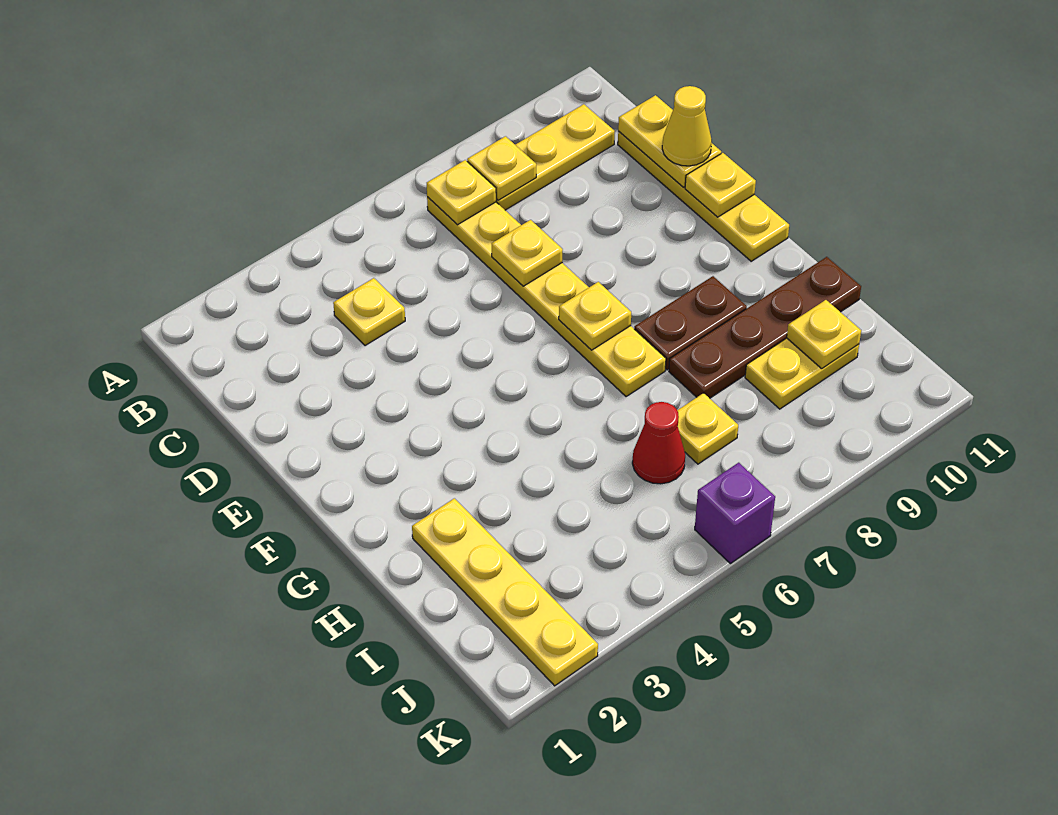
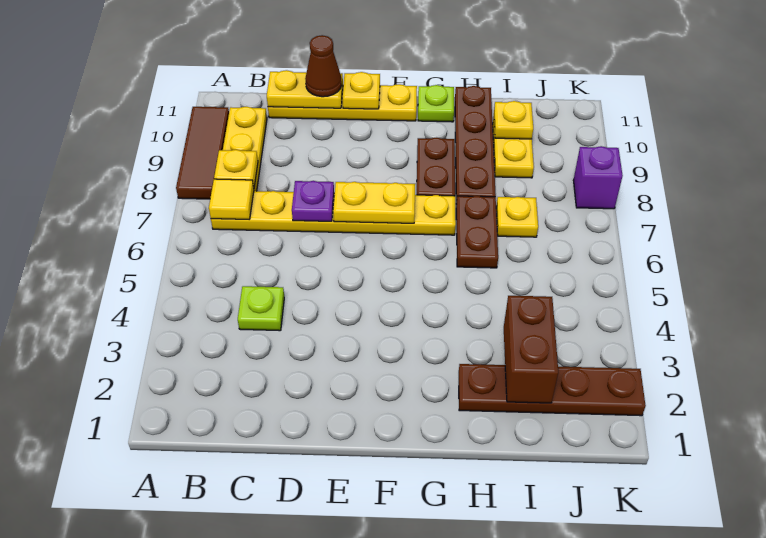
none -> brown tile A8:A10 level 1
yellow plate B7 level 2 -> yellow tile B7 level 2
yellow plate C4 level 1 -> lime plate C4 level 1
yellow plate D7 level 2 -> purple plate D7 level 2
yellow cone D11 level 3 -> brown cone D11 level 3
yellow plate F7 level 2 -> yellow plate E7:F7 level 2
none -> lime plate G11 level 1
yellow plate H2:K2 level 1 -> brown plate H2:K2 level 1
none -> brown plate H6:H7 level 1
none -> brown brick I2:I3 level 2
red cone I6 level 1 -> none
purple brick K6 level 1 -> purple brick K8 level 1

